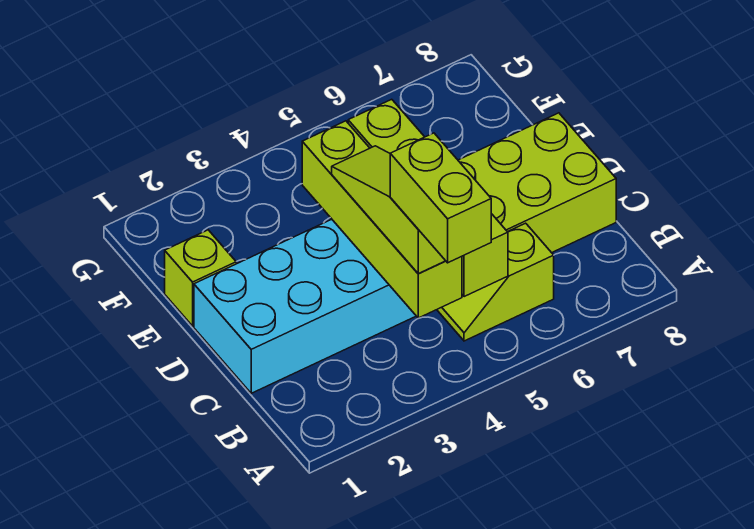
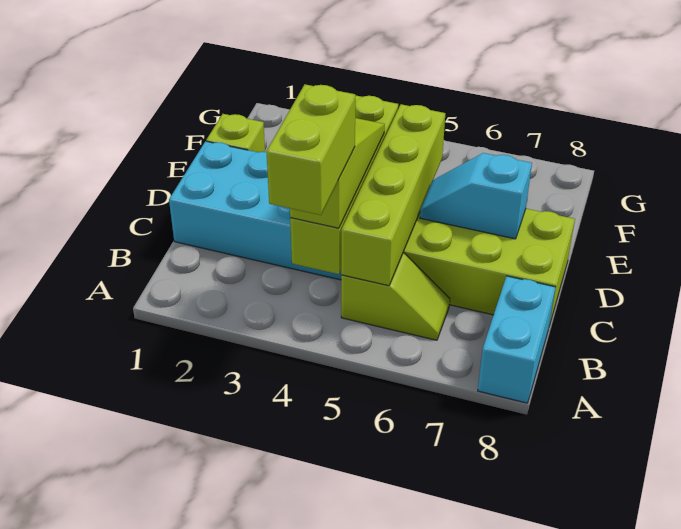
none -> cyan brick A8:B8 level 1
lime slope B5:B6 level 1 top 6 -> lime slope B5:B6 level 1 top 5
none -> cyan slope D6:D7 level 2 top 7

